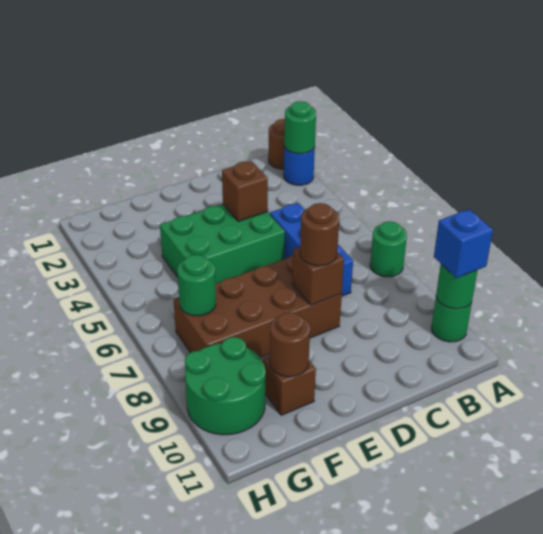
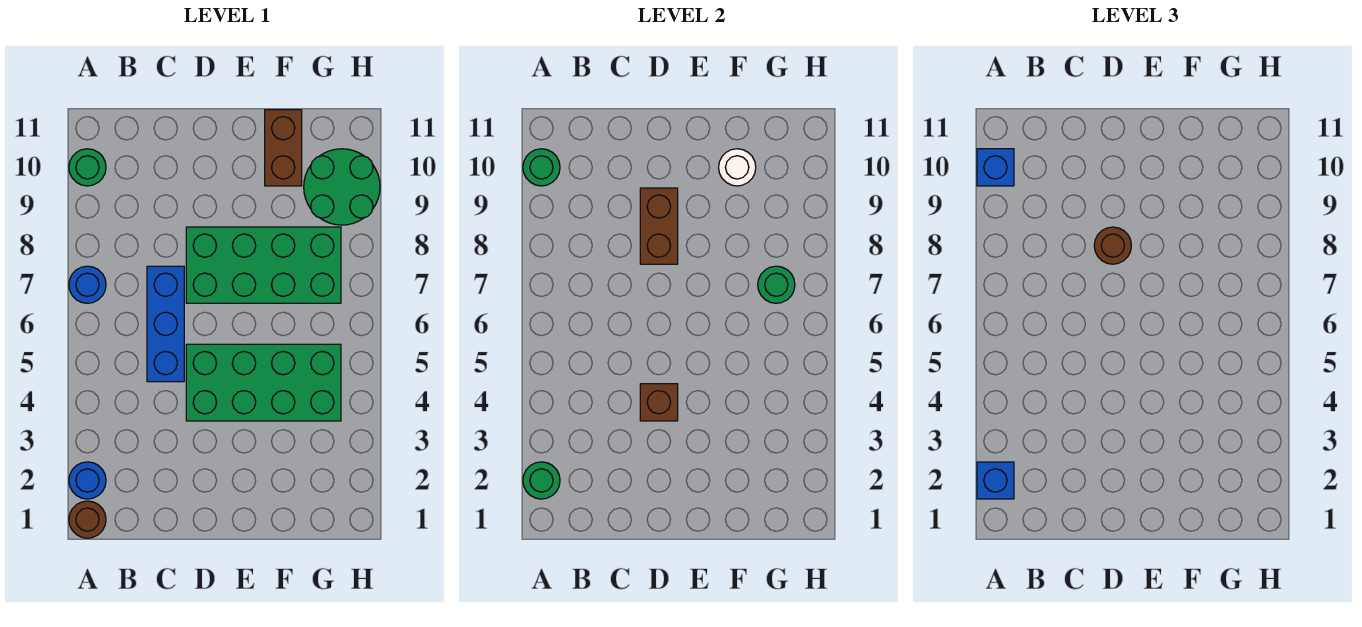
none -> blue brick A2 level 3
green round brick A7 level 1 -> blue round brick A7 level 1
green brick D4:F5 level 1 -> green brick D4:G5 level 1
brown brick D7:G8 level 1 -> green brick D7:G8 level 1
brown brick D8 level 2 -> brown brick D8:D9 level 2
brown brick F10 level 1 -> brown brick F10:F11 level 1
brown round brick F10 level 2 -> white round brick F10 level 2

